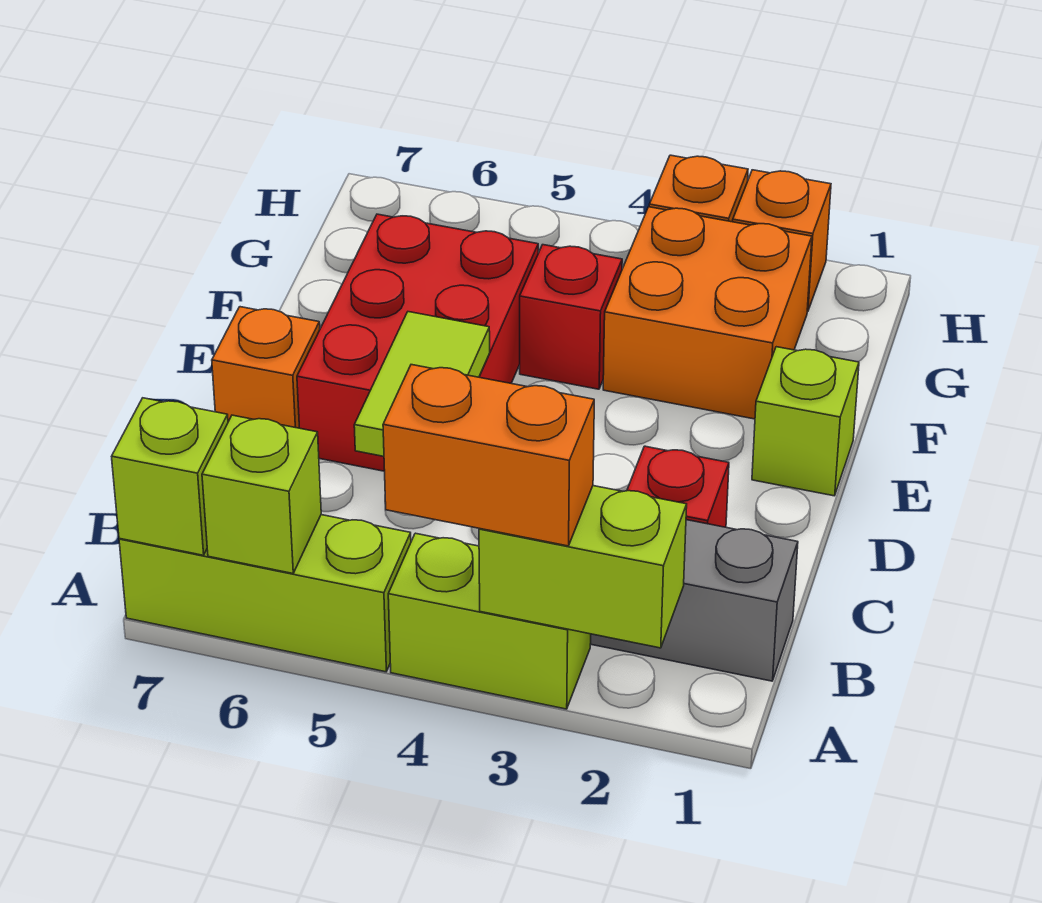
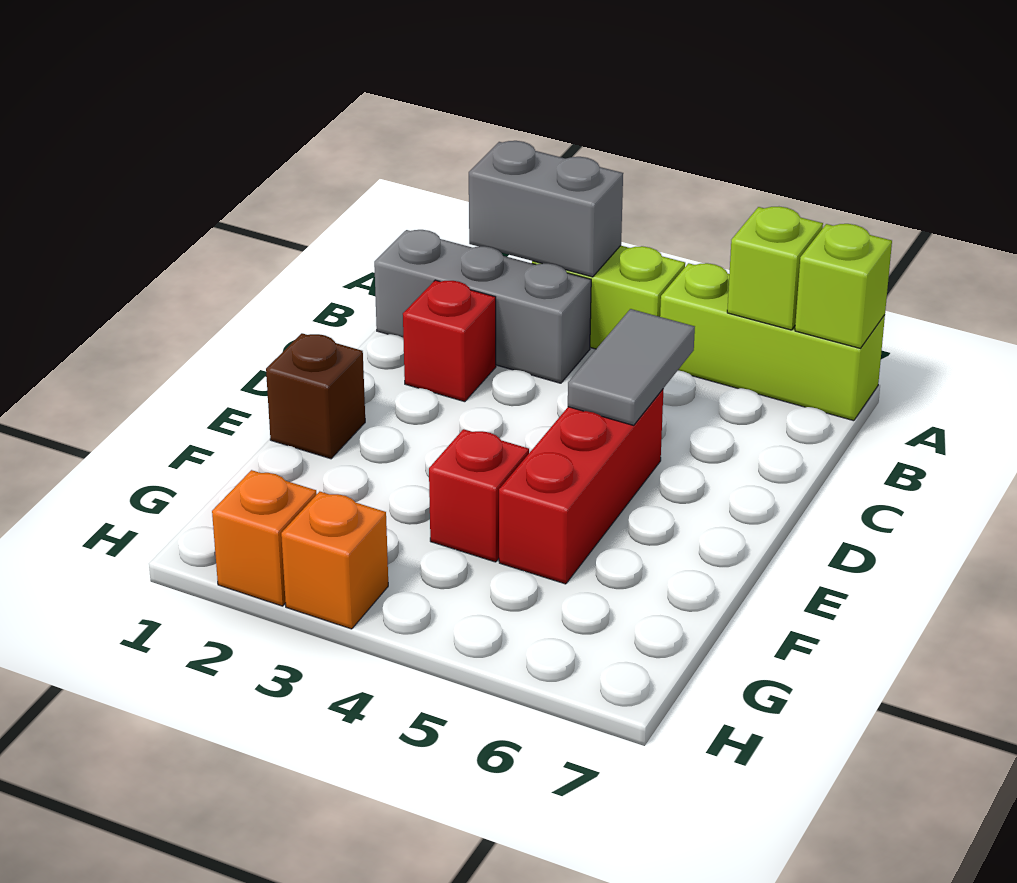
lime brick A2:A3 level 2 -> grey brick A2:A3 level 2
orange brick A3:A4 level 3 -> none
lime tile C5:D5 level 2 -> grey tile C5:D5 level 2
red brick D5:F6 level 1 -> red brick D5:F5 level 1
orange brick D7 level 1 -> none
lime brick E1 level 1 -> brown brick E1 level 1
orange brick F2:G3 level 1 -> none

